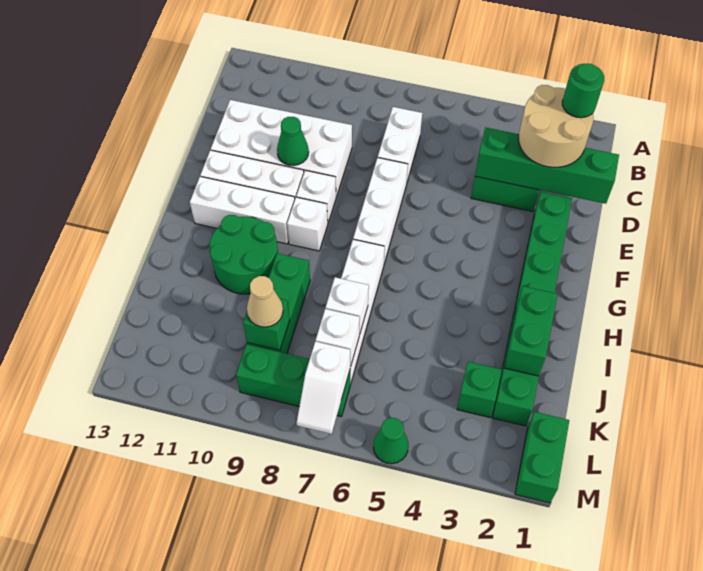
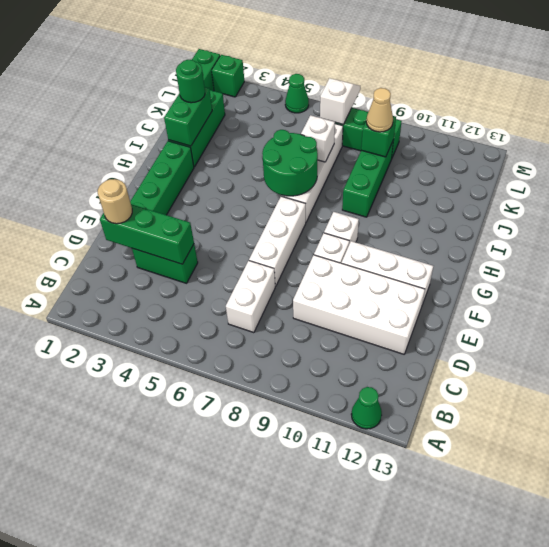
tan round brick C2:D3 level 3 -> tan round brick D2 level 3
green round brick C2 level 4 -> green round brick J2 level 3
green brick D1:D4 level 2 -> green brick D2:D4 level 2
green cone E10 level 2 -> green cone A12 level 1
white brick G10:G12 level 1 -> none
green round brick H10:I11 level 1 -> green round brick H6:I7 level 2
green brick K3 level 1 -> green brick M2 level 1
white brick K7 level 2 -> none

